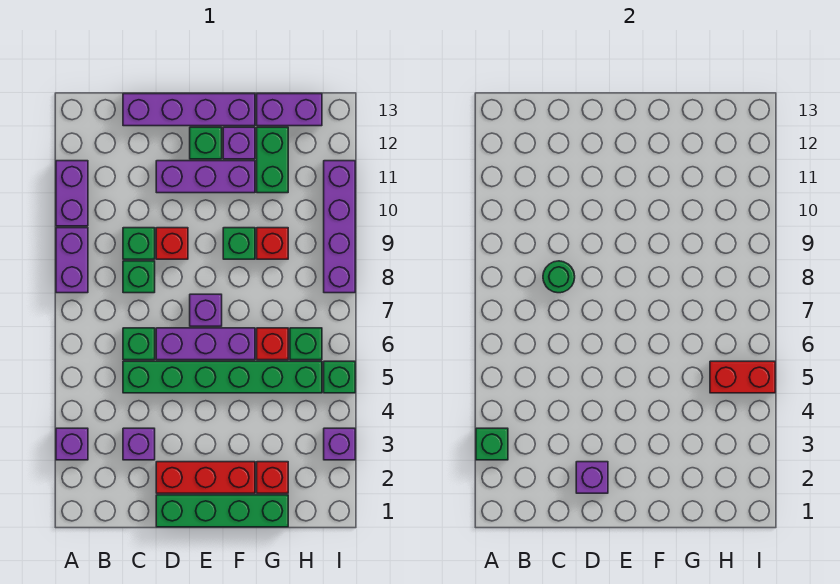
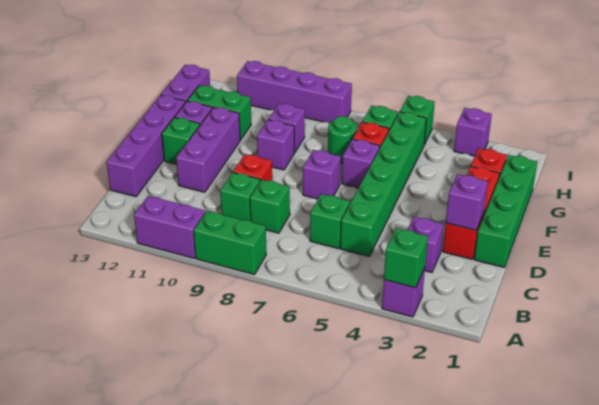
purple brick A8:A9 level 1 -> green brick A8:A9 level 1
green round brick C8 level 2 -> green round brick G7 level 1
purple brick D6:F6 level 1 -> purple brick F6 level 1
green brick F9 level 1 -> purple brick F9 level 1
red brick G9 level 1 -> purple brick G9 level 1
red brick H5:I5 level 2 -> none

